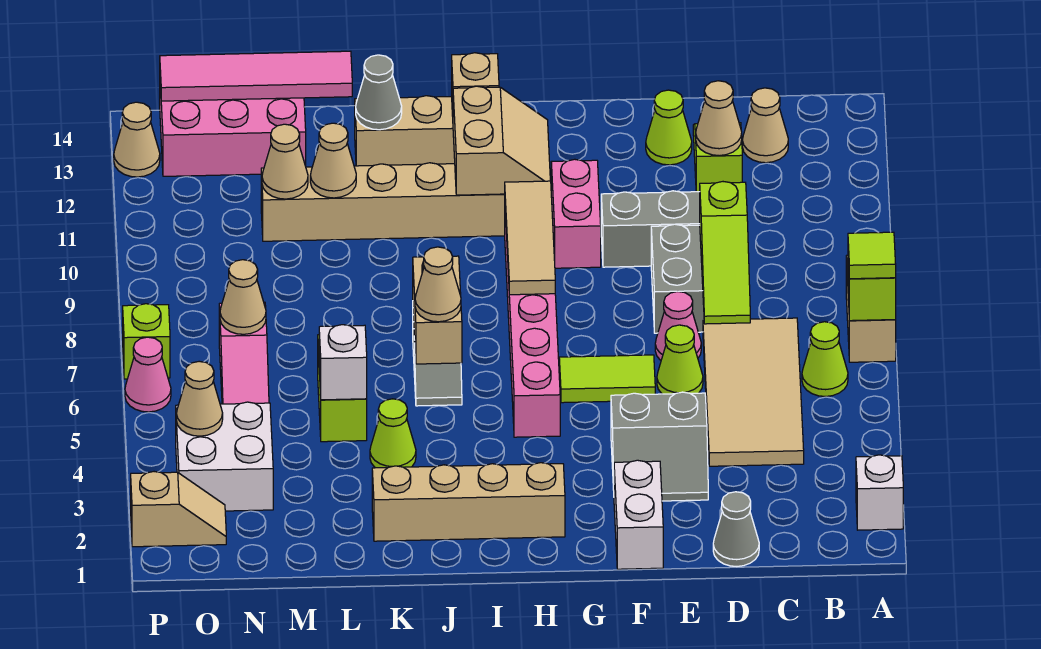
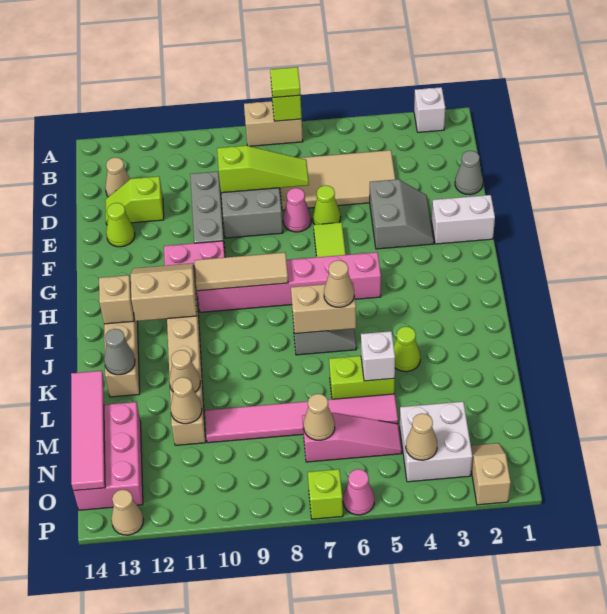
lime cone B6 level 1 -> none
tan cone D12 level 2 -> none
tan brick H2:K2 level 1 -> none
none -> pink tile M5:M10 level 1

